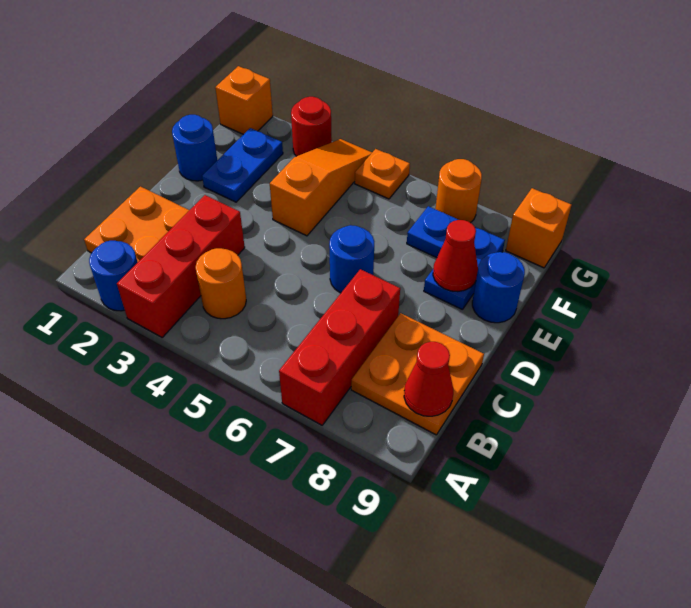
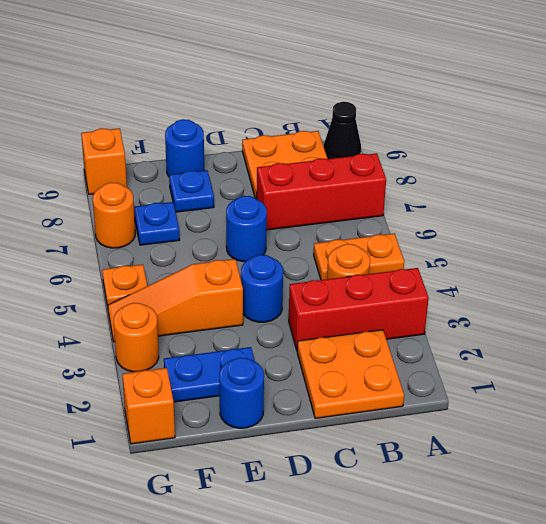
blue round brick A2 level 1 -> blue round brick D4 level 1
none -> orange plate A5:B5 level 1
none -> black cone A9 level 1
red cone B9 level 2 -> none
blue plate E8:F8 level 1 -> blue plate E8 level 1
red cone E8 level 2 -> none
red round brick G3 level 1 -> orange round brick G3 level 1

